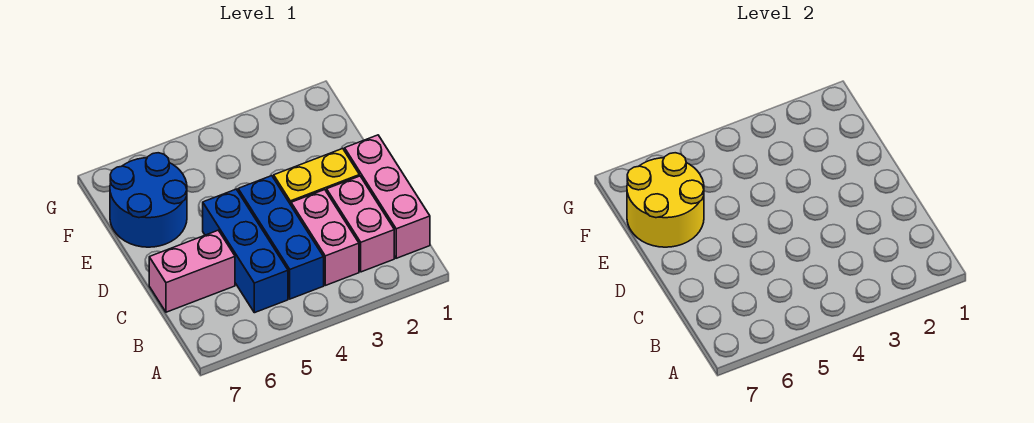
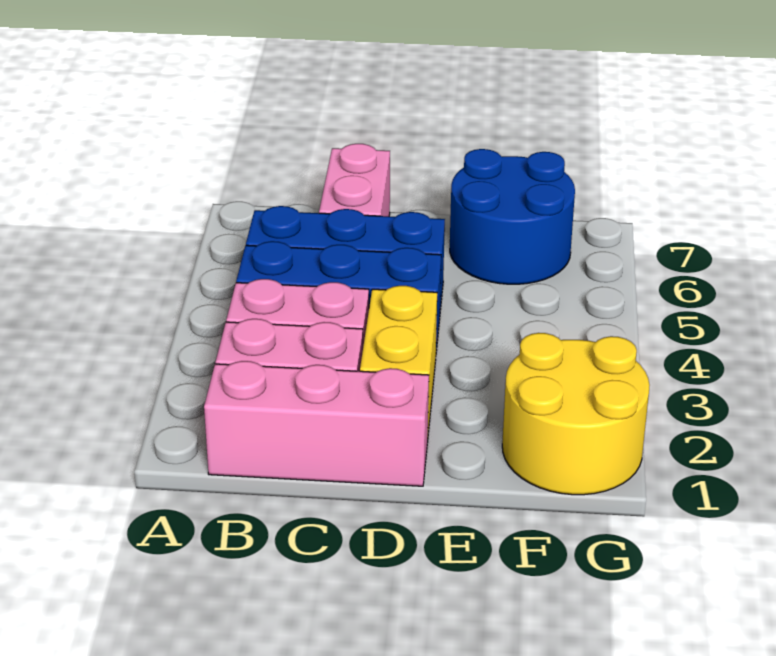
yellow round brick E6:F7 level 2 -> yellow round brick F1:G2 level 1

